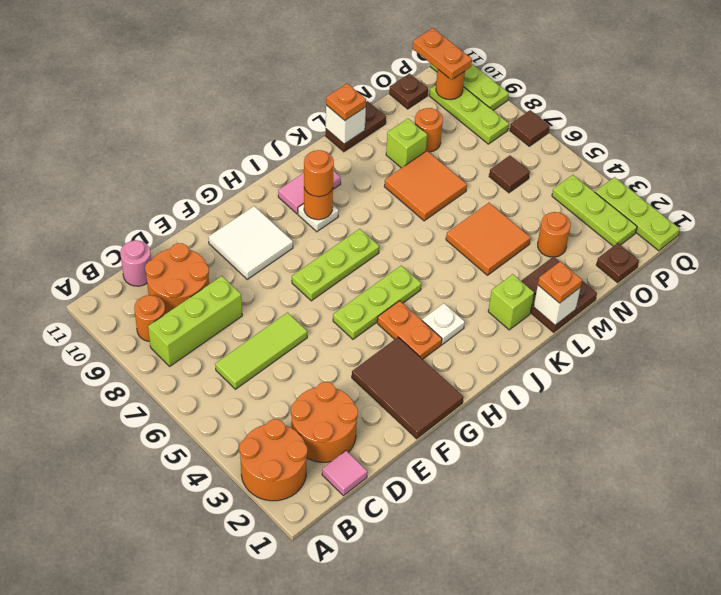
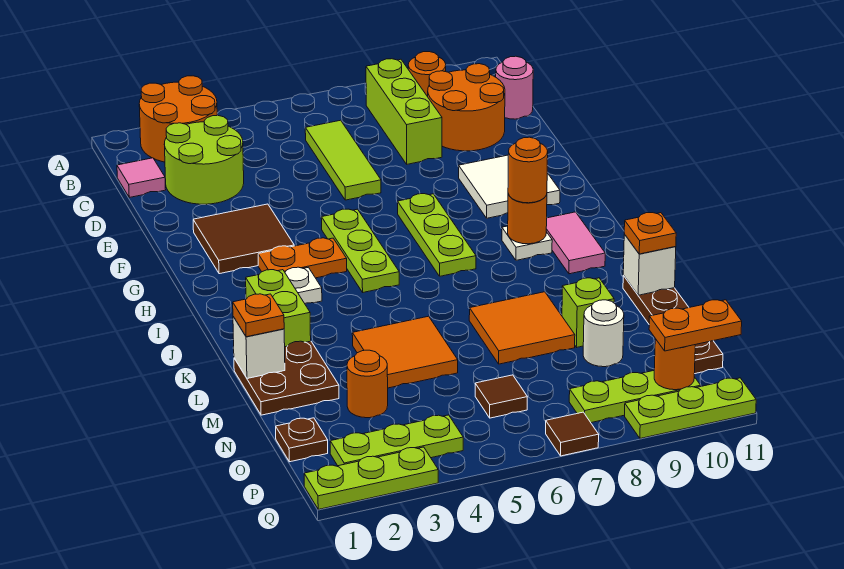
orange round brick C2:D3 level 1 -> lime round brick C2:D3 level 1
brown tile F1:G3 level 1 -> brown tile F2:G3 level 1
lime brick K2 level 1 -> lime brick J2:K2 level 1
orange round brick N9 level 1 -> white round brick N9 level 1

